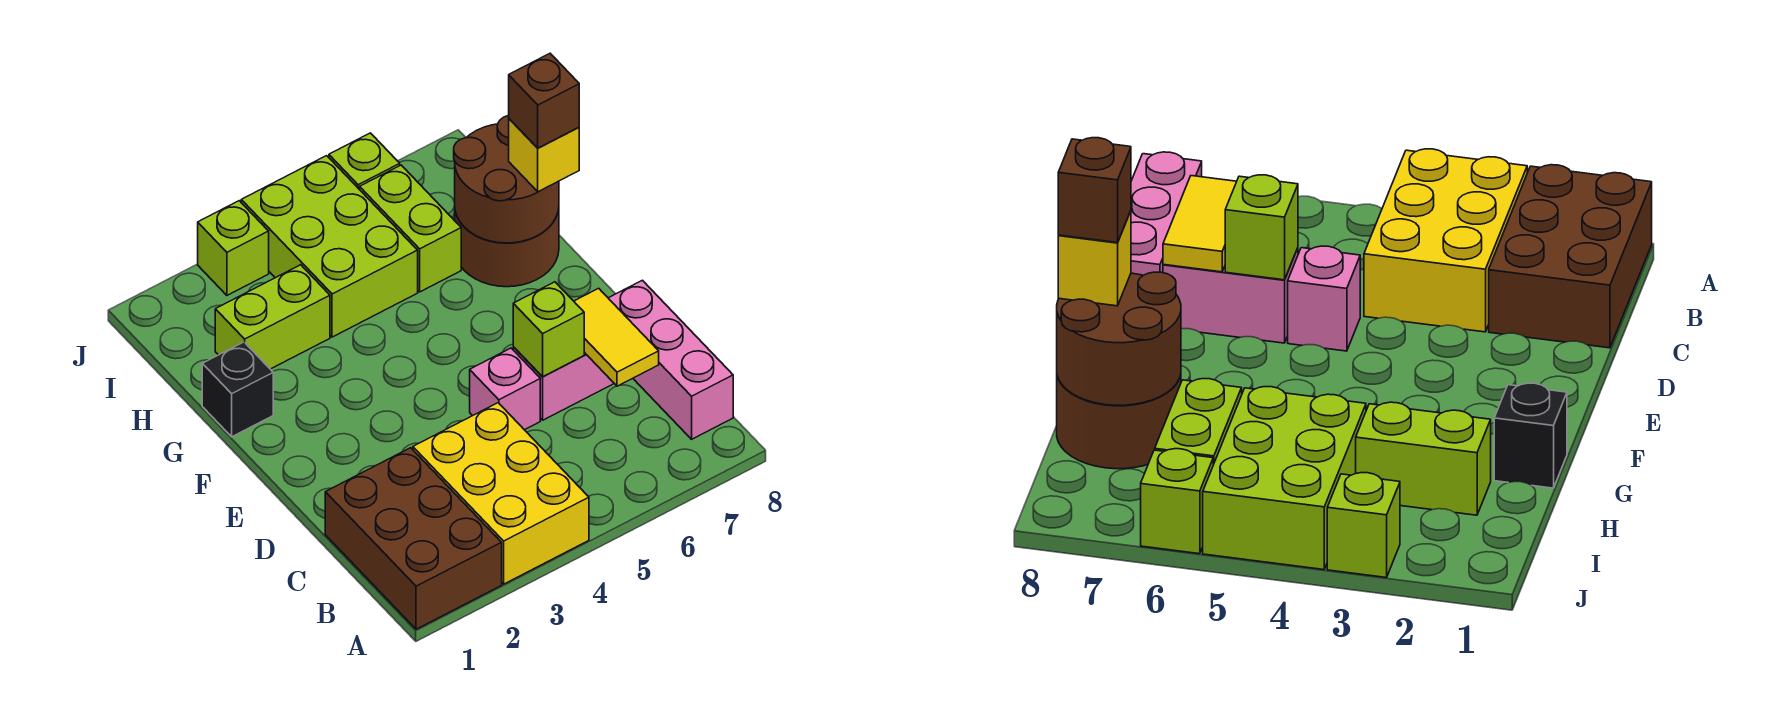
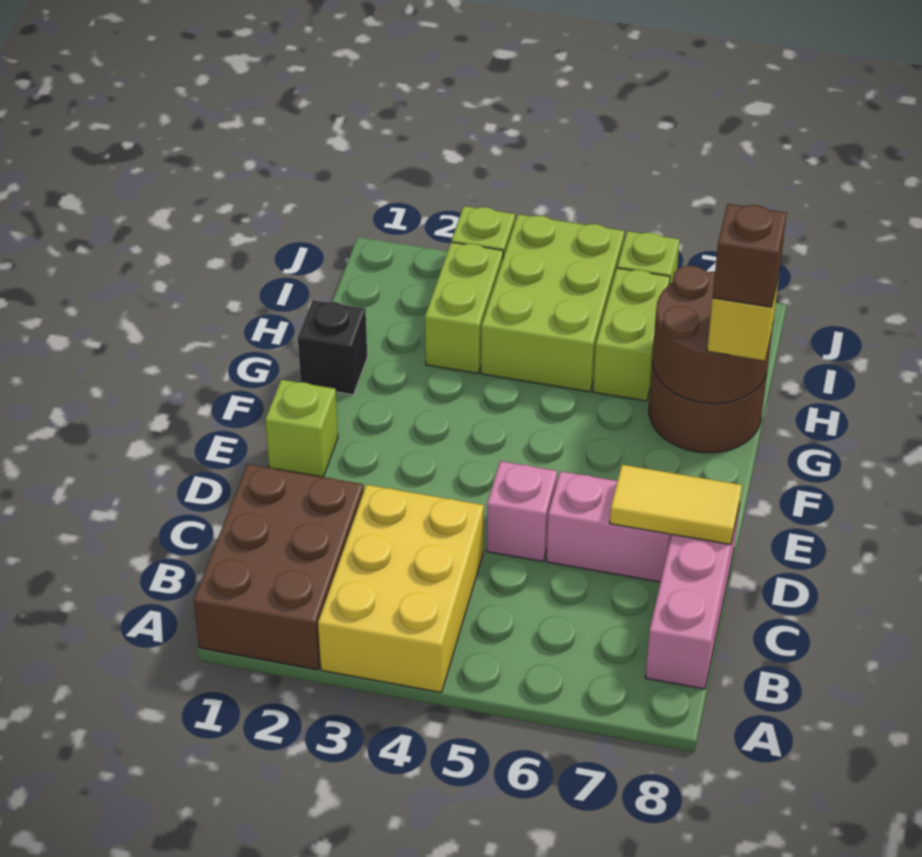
yellow tile C7:D7 level 2 -> yellow tile D7:D8 level 2
lime brick D6 level 2 -> lime brick E1 level 1
lime brick H2:H3 level 1 -> lime brick H3:I3 level 1

